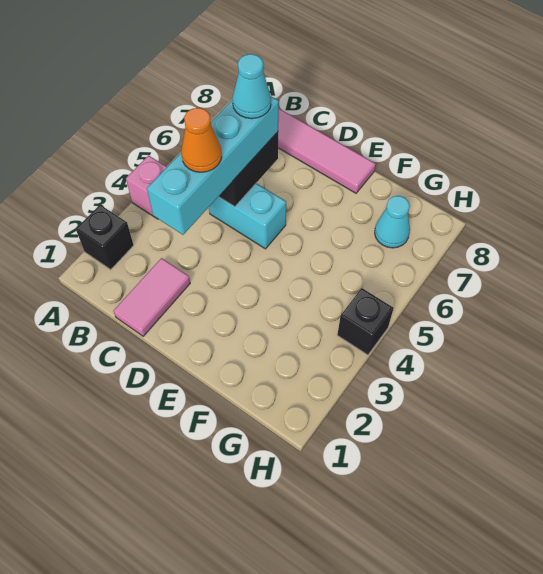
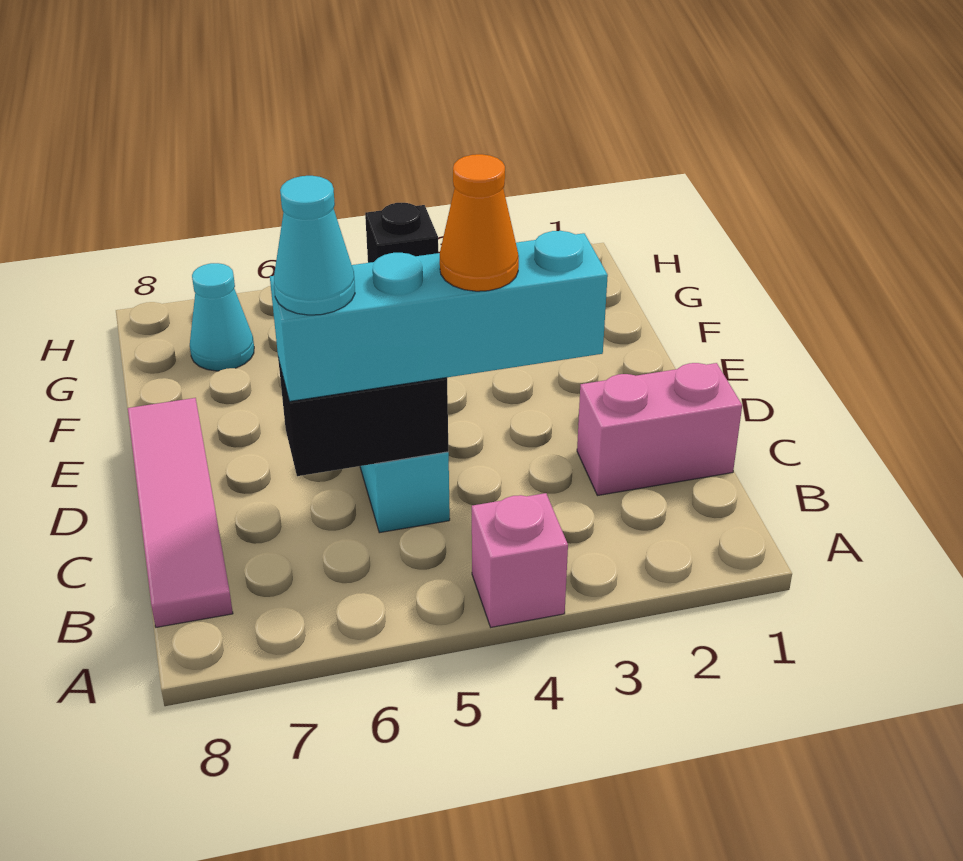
black brick A2 level 1 -> none
pink tile C1:C2 level 1 -> pink brick C1:C2 level 1

